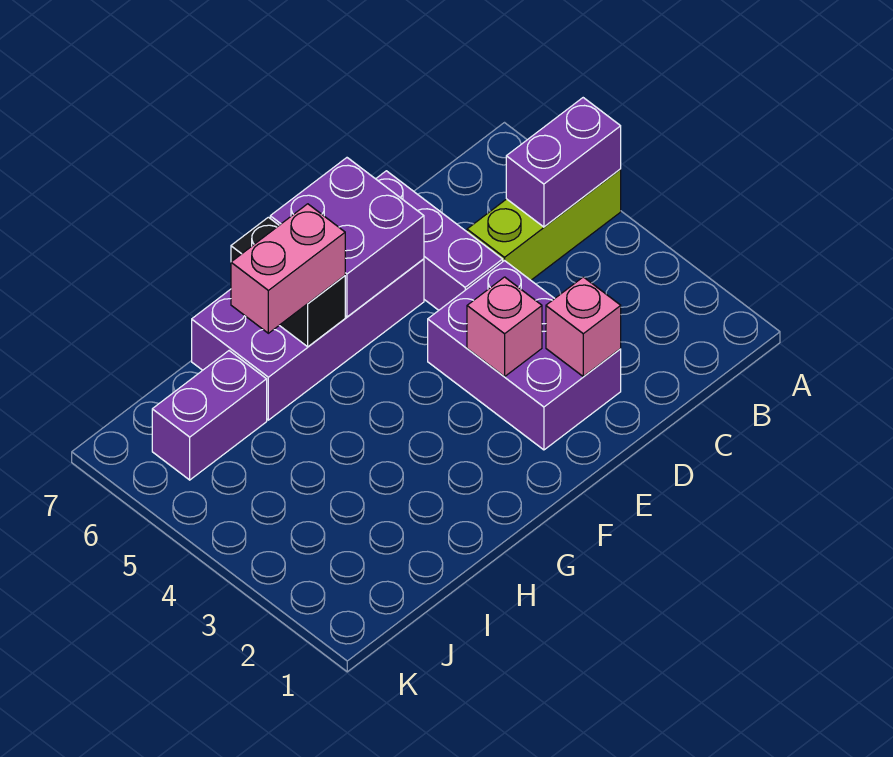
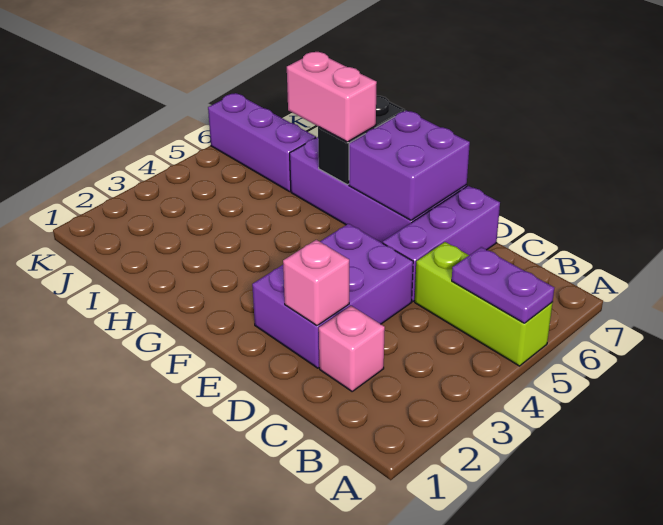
purple brick A5:B5 level 2 -> purple plate A5:B5 level 2
pink brick E3 level 2 -> pink brick C2 level 1
purple brick I6:J6 level 1 -> purple brick I6:K6 level 1

